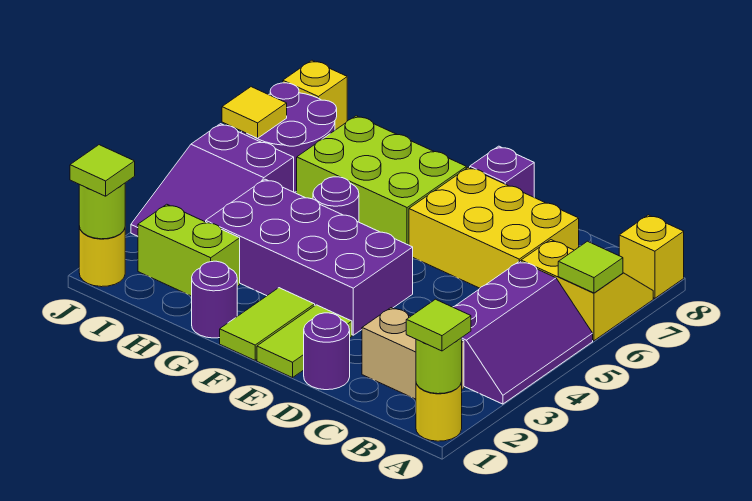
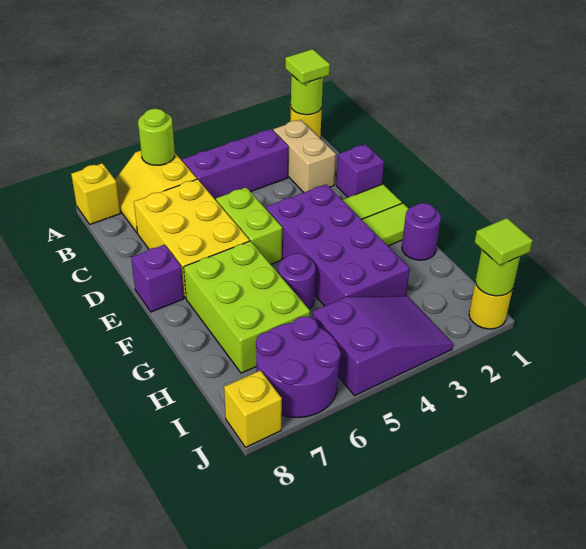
lime tile A6 level 2 -> lime round brick A6 level 2
purple round brick D1 level 1 -> purple brick D1 level 1
lime brick H2:I2 level 1 -> lime brick D5:E5 level 1
yellow tile J6 level 2 -> none

